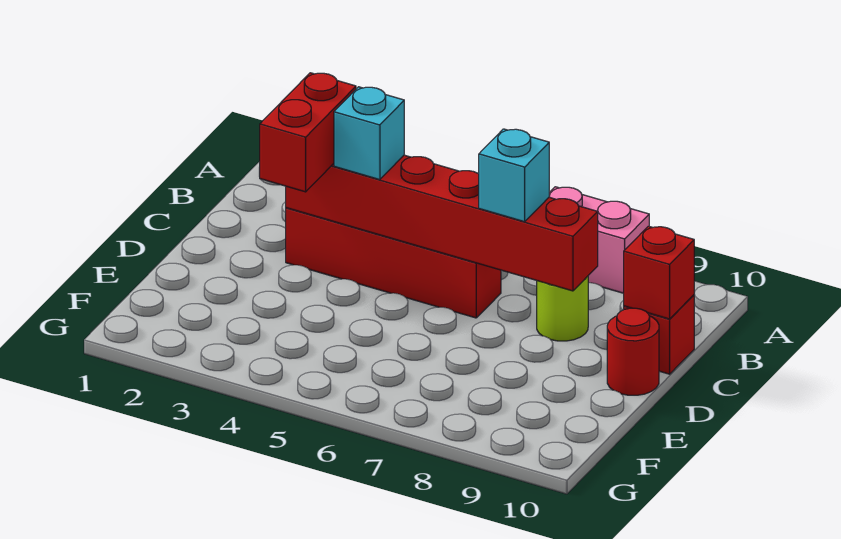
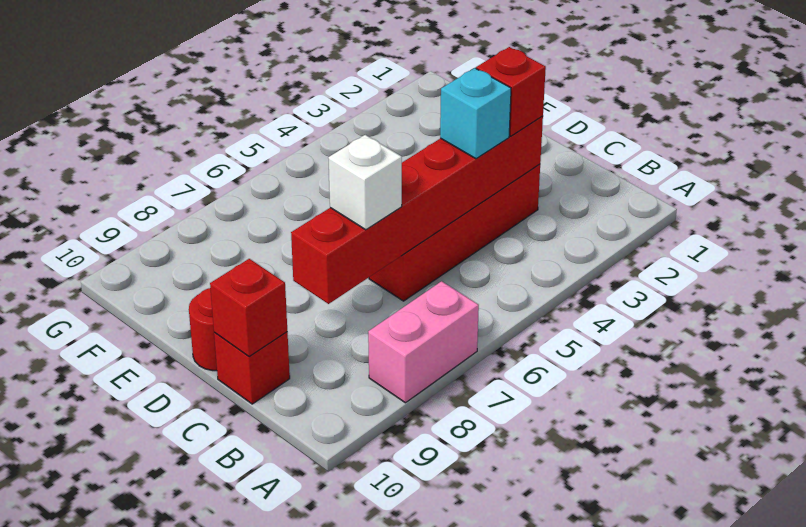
red brick C3:D3 level 3 -> red brick C3 level 3
cyan brick C7 level 3 -> white brick C7 level 3
lime round brick C8 level 1 -> none

